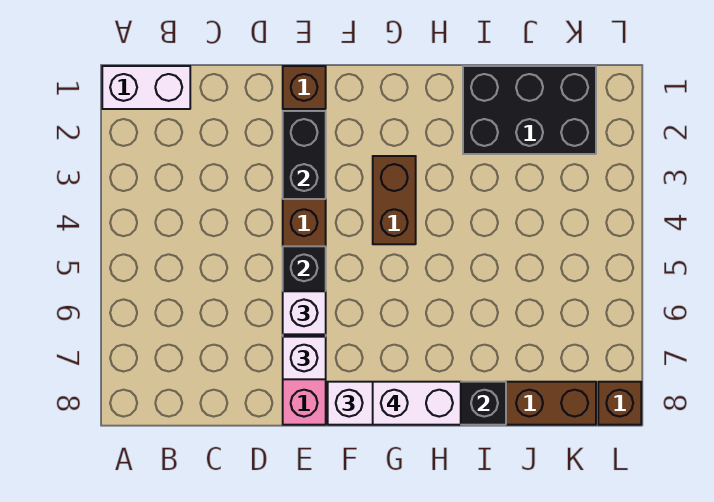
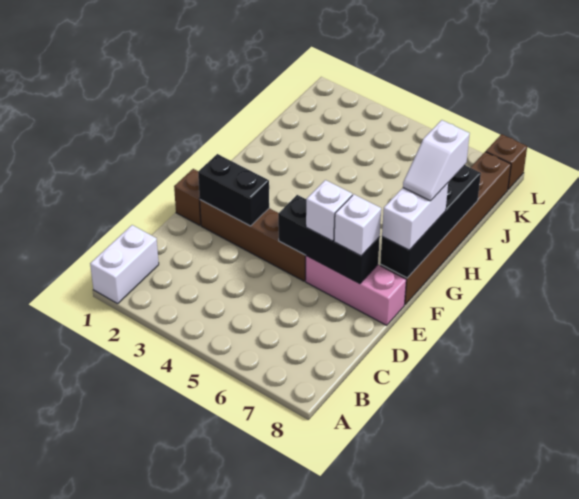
brown brick G3:G4 level 1 -> none
white brick G8:H8 level 4 -> white slope G8:H8 level 4 top H
black brick I1:K2 level 1 -> none

